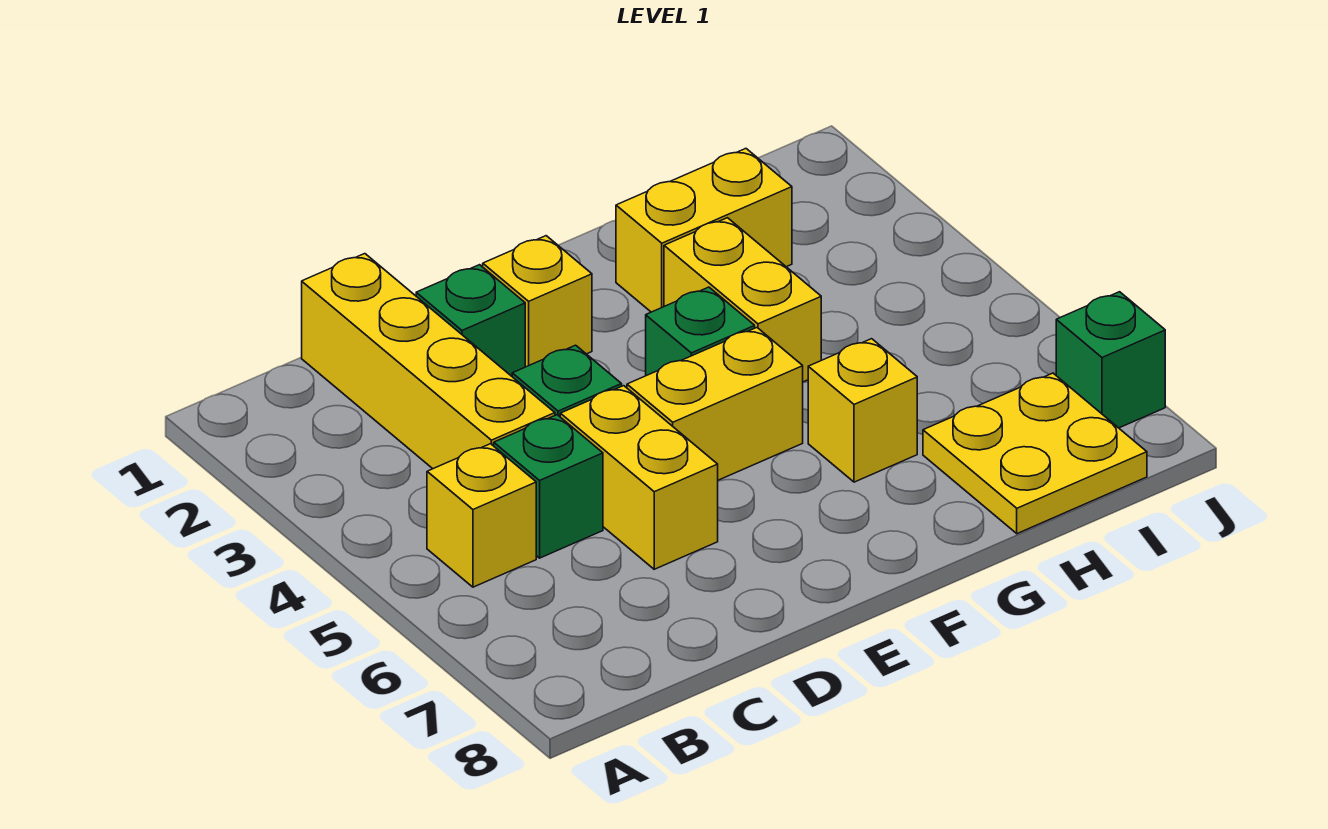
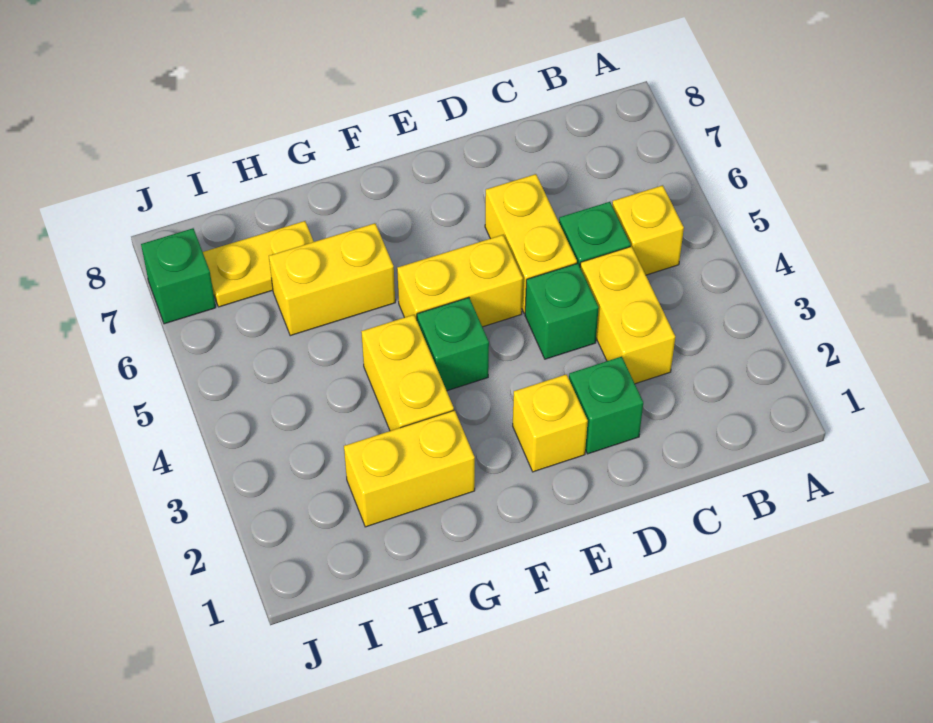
yellow brick C1:C4 level 1 -> yellow brick C3:C4 level 1
yellow brick G6 level 1 -> yellow brick G6:H6 level 1
yellow plate H7:I8 level 1 -> yellow plate H7:I7 level 1

